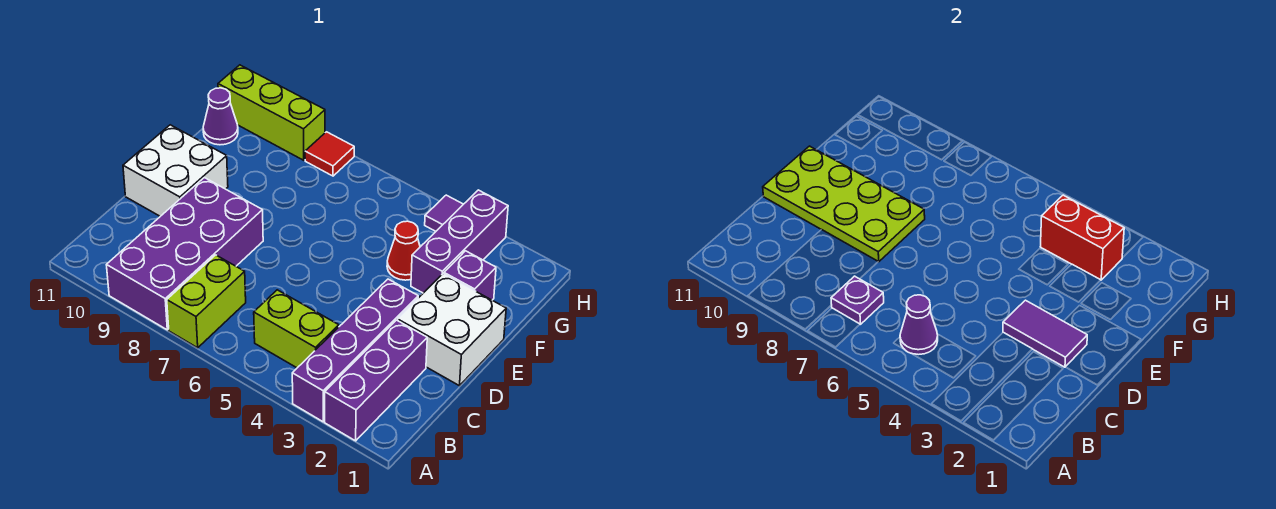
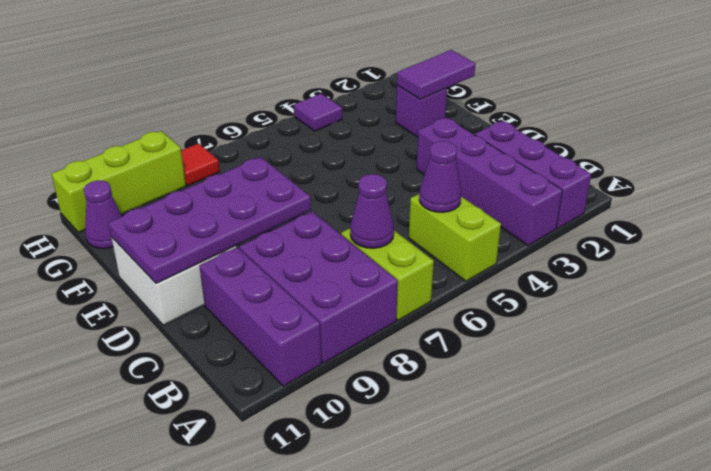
purple brick A8:D9 level 1 -> purple brick A8:C9 level 1
lime brick B4:B5 level 1 -> lime brick A5:B5 level 1
purple plate B7 level 2 -> purple cone B7 level 2
white brick D1:E2 level 1 -> none
purple tile D2:D3 level 2 -> purple tile F1:F2 level 2
lime plate D8:E11 level 2 -> purple plate D8:E11 level 2
purple brick F3:H3 level 1 -> purple brick A10:C10 level 1
red cone F4 level 1 -> none
red brick G3:G4 level 2 -> none

